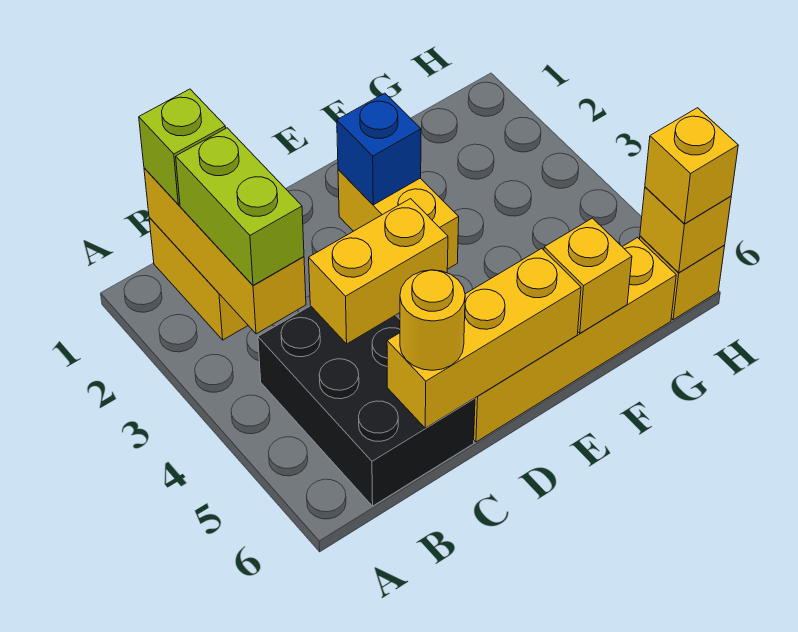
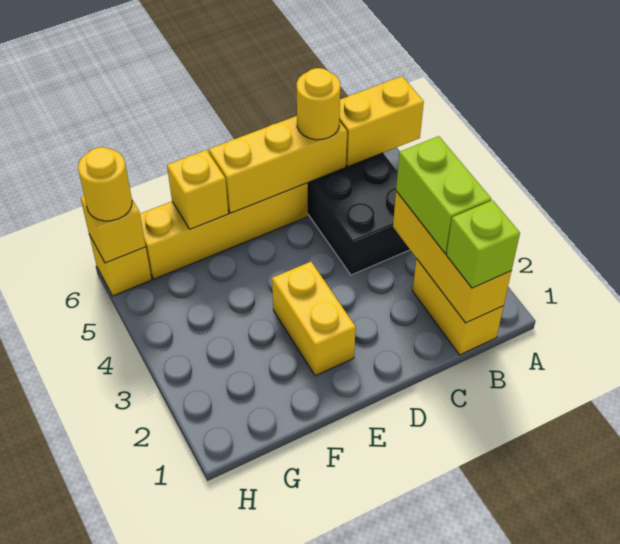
yellow brick C4:D4 level 2 -> yellow brick A6:B6 level 2
blue brick E2 level 2 -> none
yellow brick H6 level 3 -> yellow round brick H6 level 3

